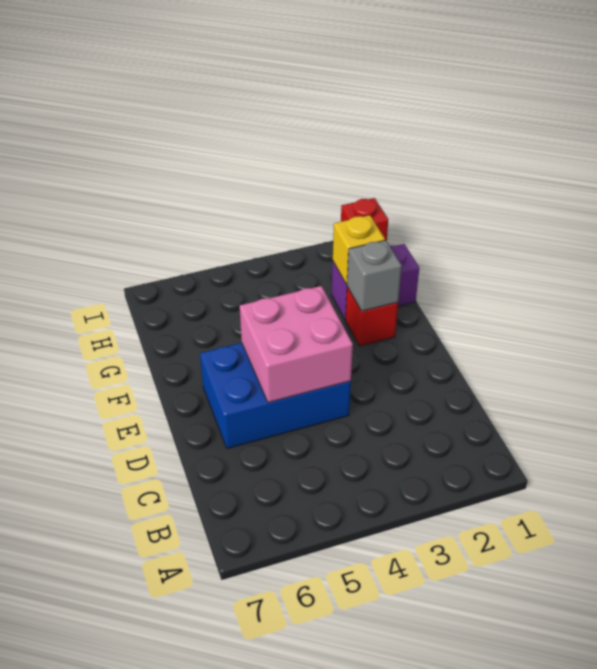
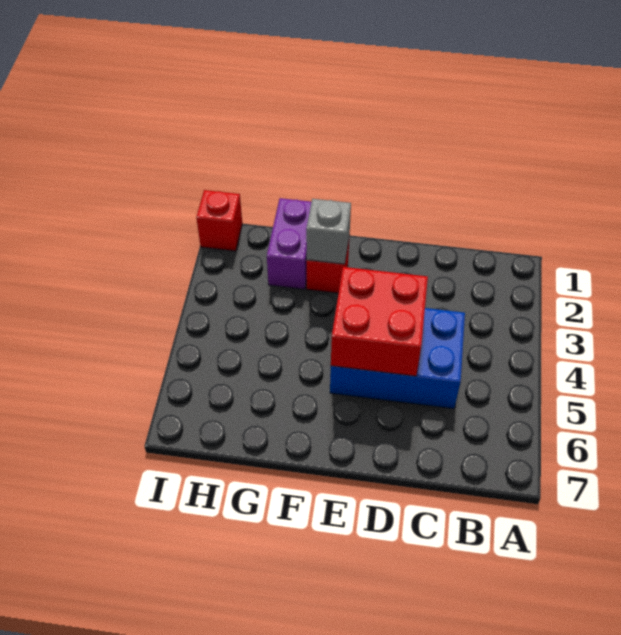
blue brick D4:E6 level 1 -> blue brick C4:E5 level 1
pink brick D4:E5 level 2 -> red brick D4:E5 level 2
yellow brick G2 level 2 -> none

